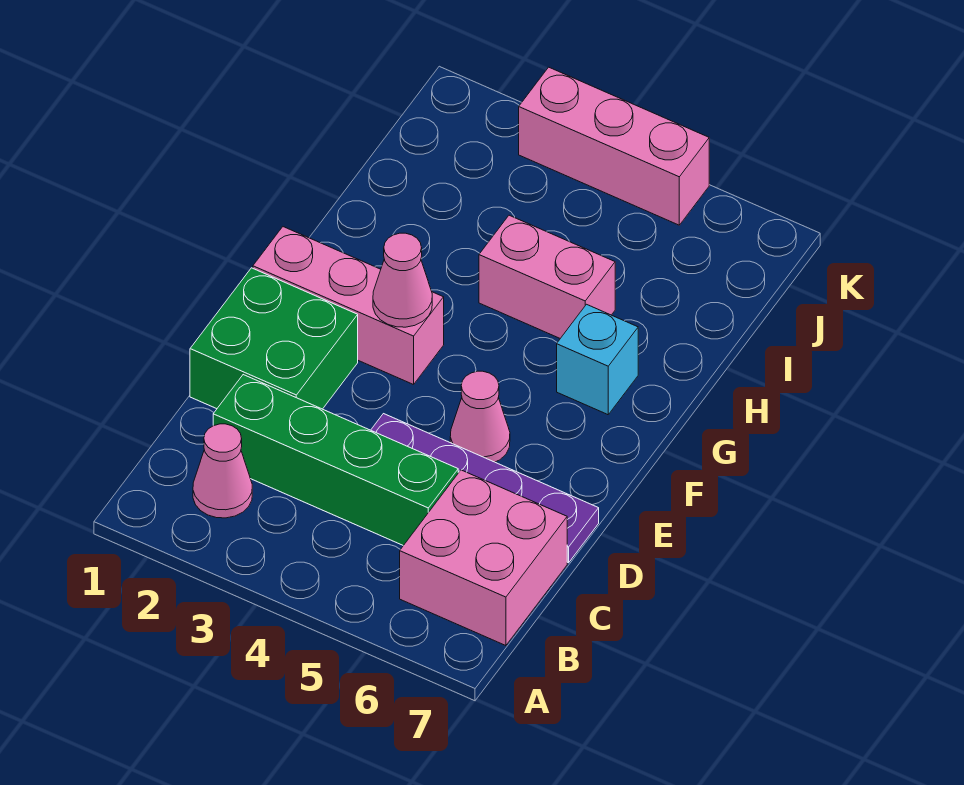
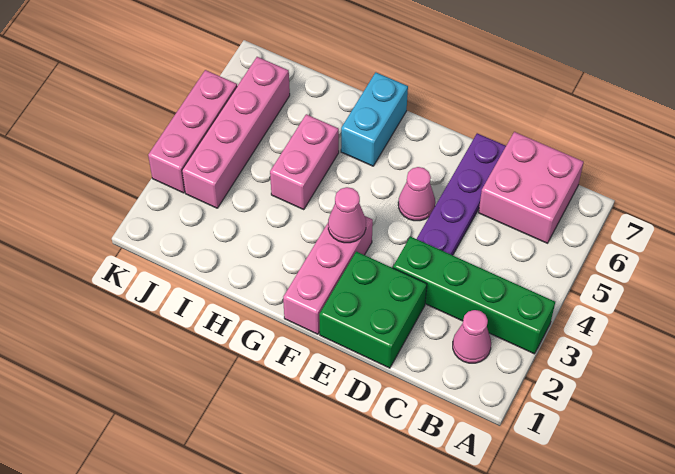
green brick C2:C5 level 1 -> green brick A3:D3 level 1
cyan brick G6 level 1 -> cyan brick G6:G7 level 1
none -> pink brick J3:J6 level 1

